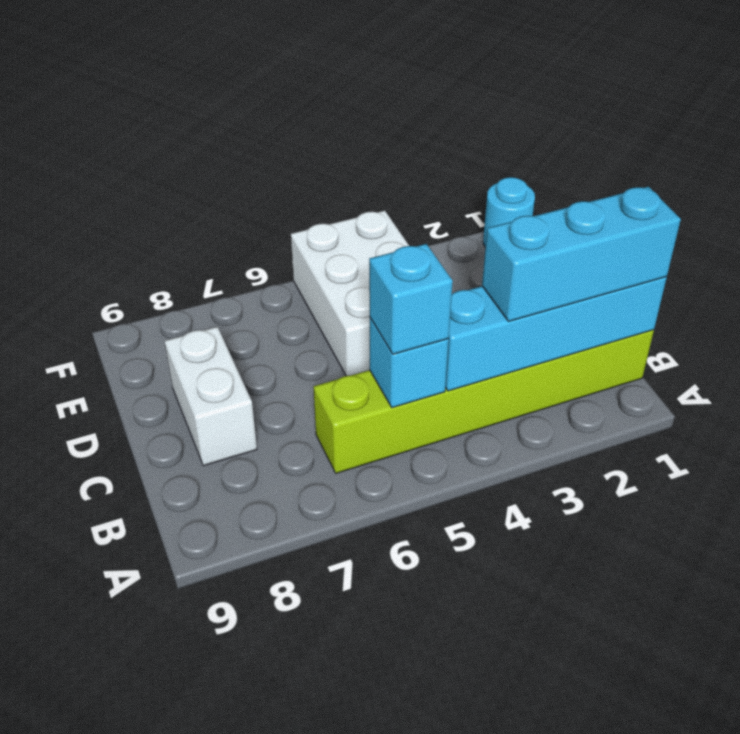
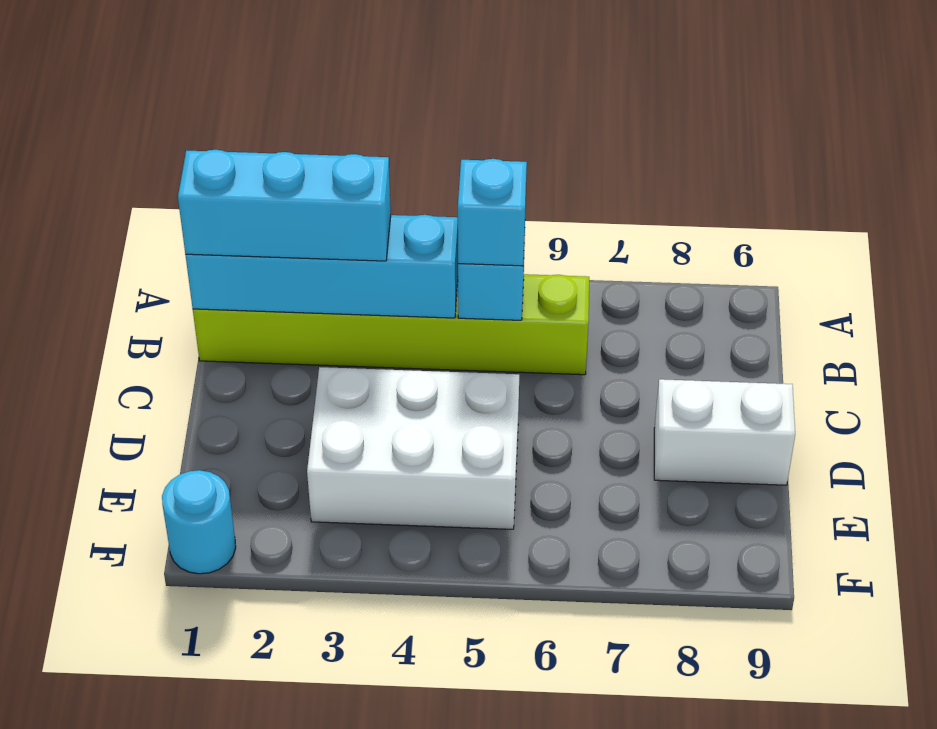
white brick C8:D8 level 1 -> white brick D8:D9 level 1
white brick D4:F5 level 1 -> white brick D3:E5 level 1

